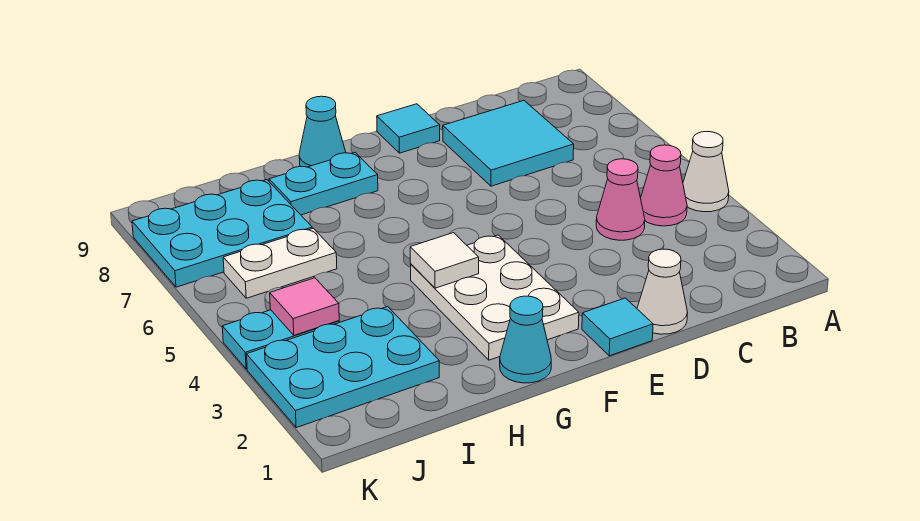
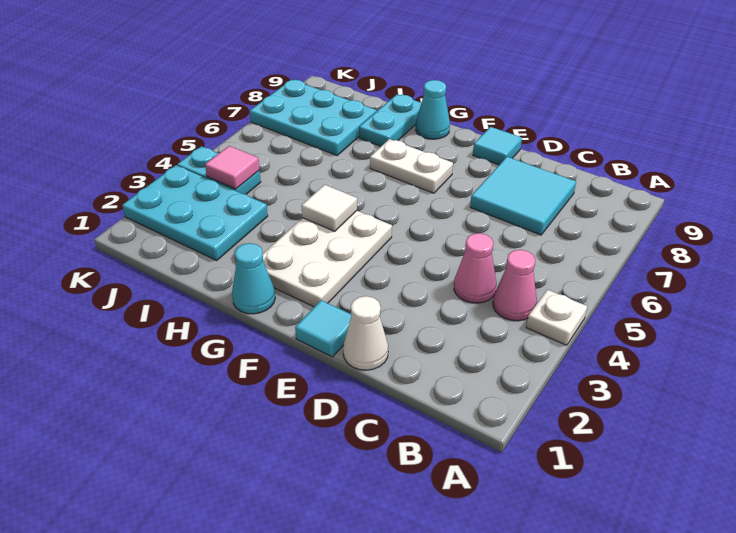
white cone A4 level 1 -> white plate A4 level 1
cyan plate G8:H8 level 1 -> cyan plate H8:H9 level 1
white plate I6:J6 level 1 -> white plate F7:G7 level 1

